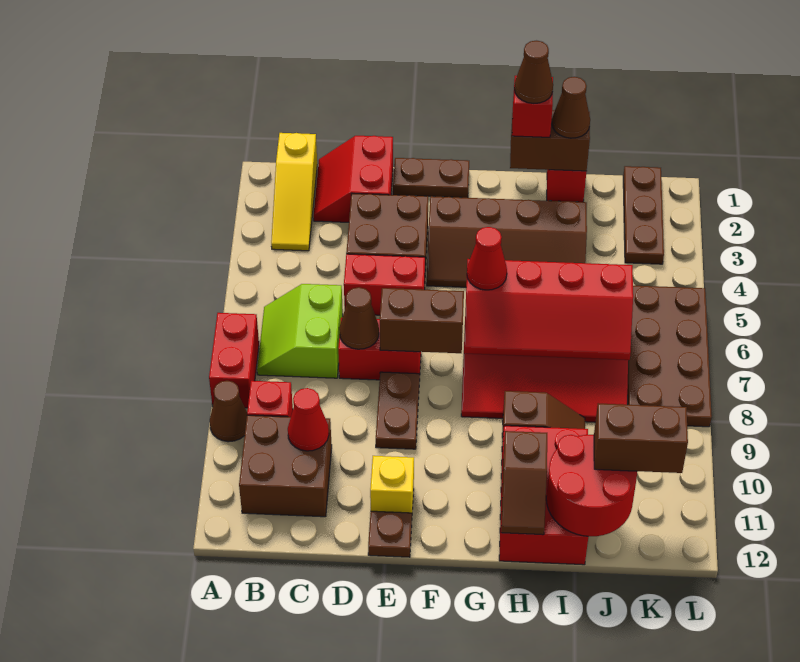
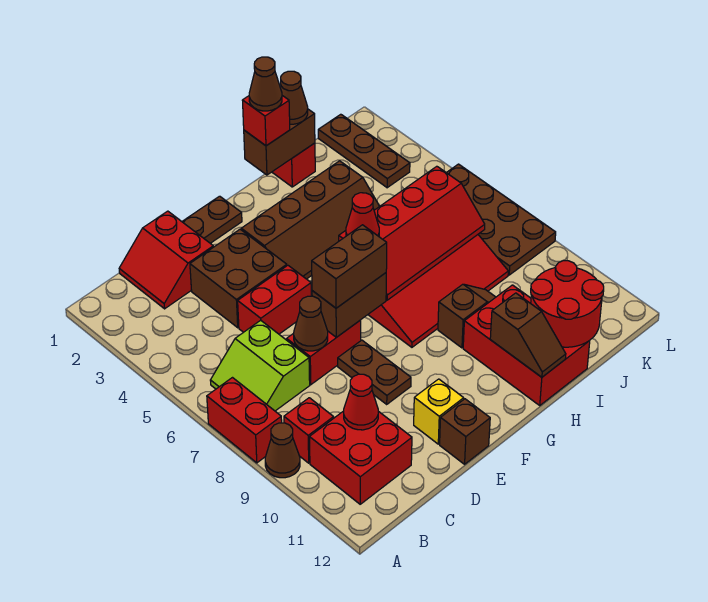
yellow slope B1:B3 level 1 top 1 -> none
brown brick B10:C11 level 1 -> red brick B10:C11 level 1
brown plate E12 level 1 -> brown brick E12 level 1
brown brick J11:K11 level 3 -> brown brick E7:F7 level 3

